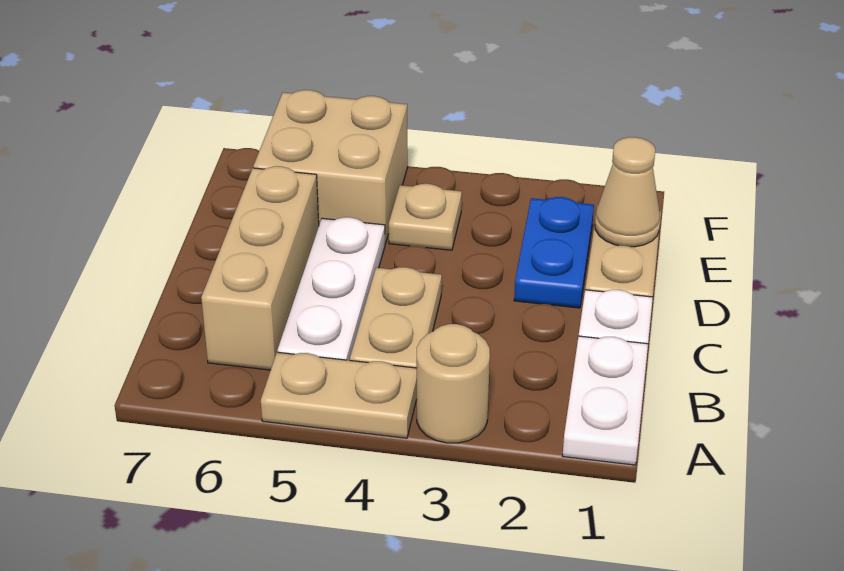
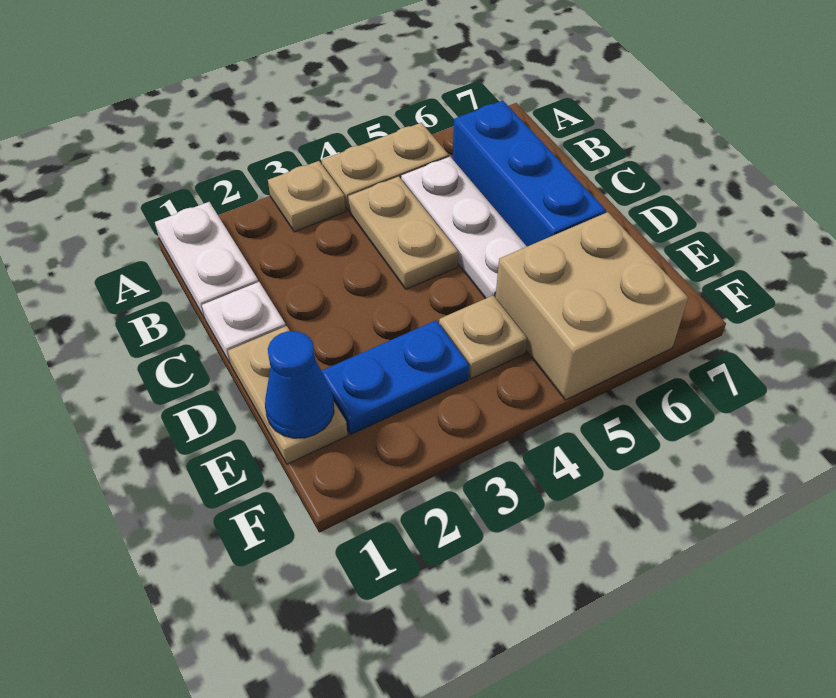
tan round brick A3 level 1 -> tan plate A3 level 1
tan brick B6:D6 level 1 -> blue brick B6:D6 level 1
blue plate D2:E2 level 1 -> blue plate E2:E3 level 1
tan cone E1 level 2 -> blue cone E1 level 2

